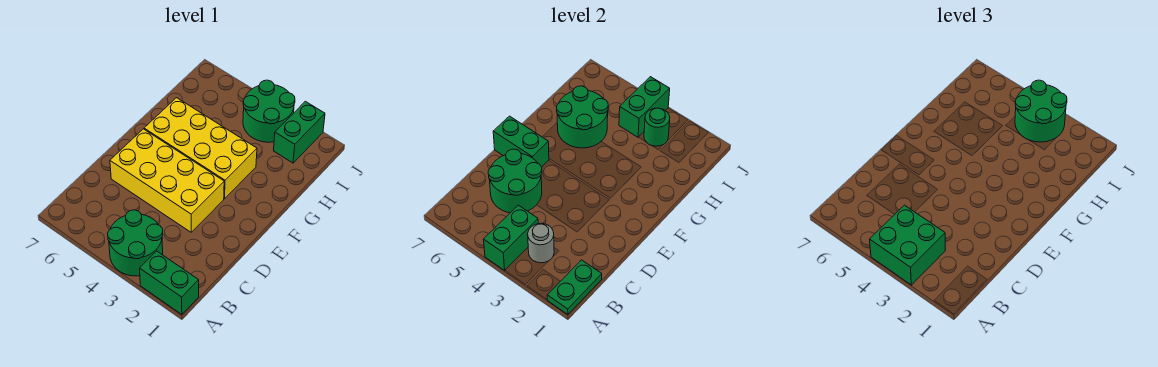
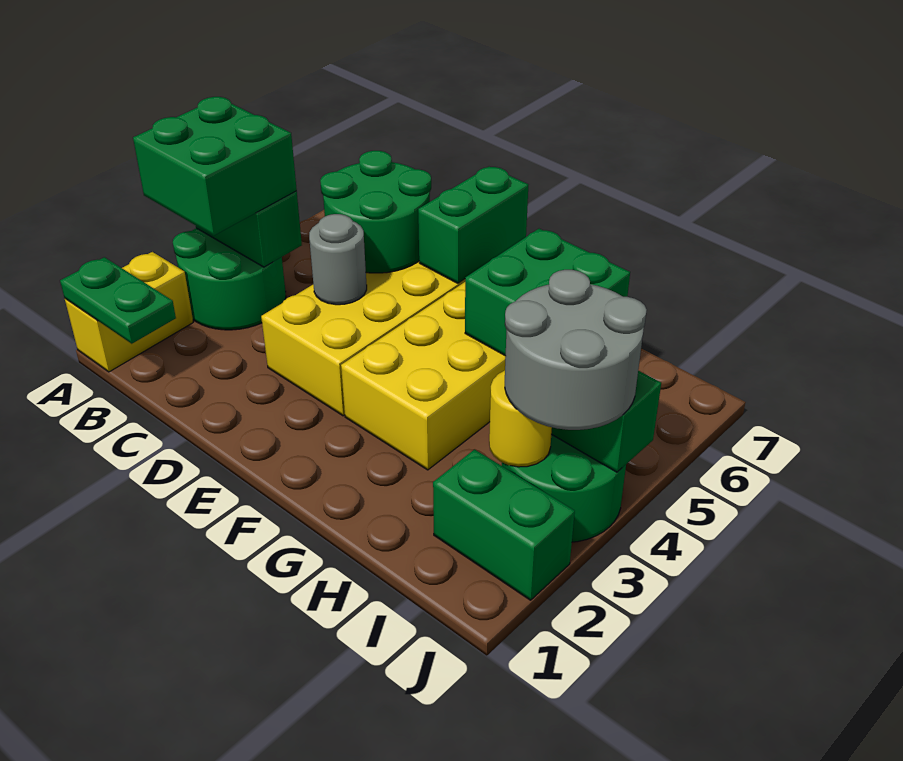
green brick A1:A2 level 1 -> yellow brick A1:A2 level 1
grey round brick B3 level 2 -> grey round brick D4 level 2
green round brick G5:H6 level 2 -> green brick G5:H6 level 2
green round brick I3 level 2 -> yellow round brick I3 level 2
green round brick I3:J4 level 3 -> grey round brick I3:J4 level 3

